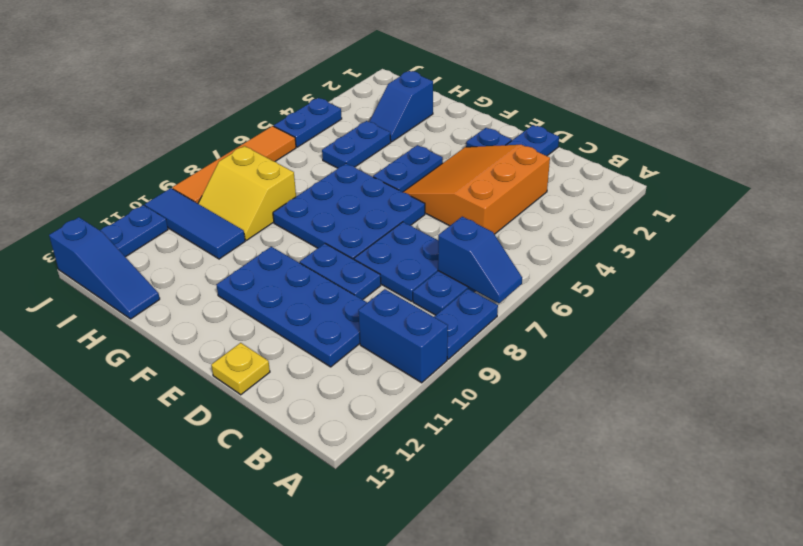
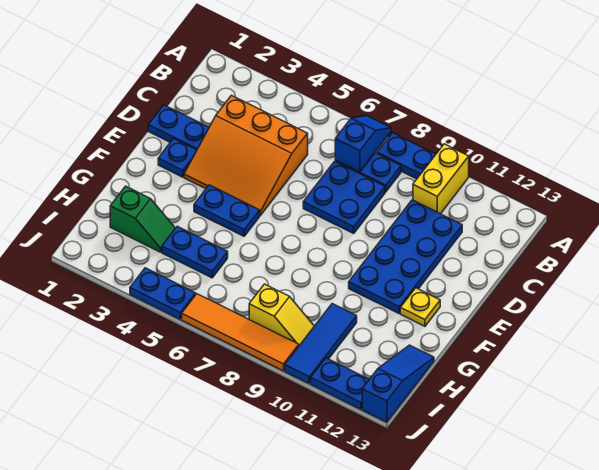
blue brick A10:B10 level 1 -> yellow brick A10:B10 level 1
blue plate D9:E9 level 1 -> none
yellow plate D13 level 1 -> yellow plate F12 level 1
blue plate E6:G8 level 1 -> none
blue slope H2:H3 level 1 top 2 -> green slope H2:H3 level 1 top 2
yellow slope H8:I9 level 1 top 8 -> yellow slope I8:I9 level 1 top 8

